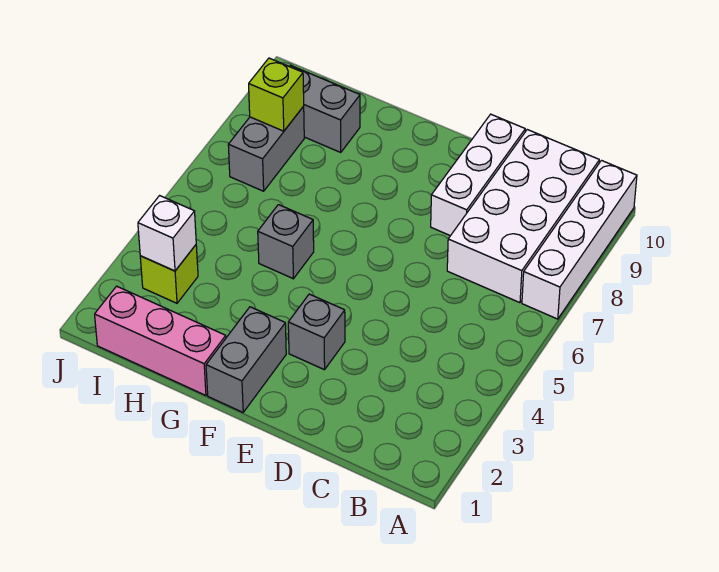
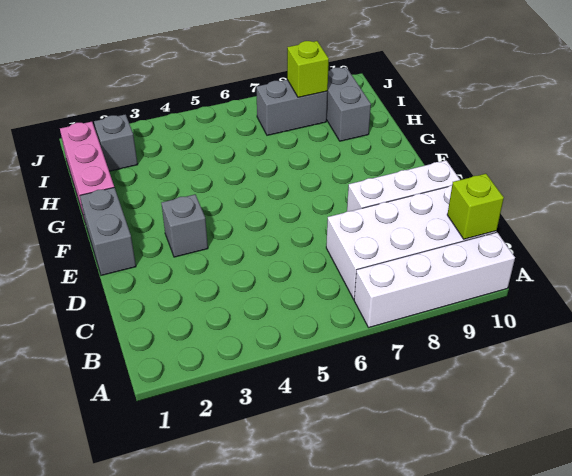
grey brick F1:F2 level 1 -> grey brick E1:F1 level 1
grey brick G5 level 1 -> grey brick I2 level 1
lime brick I3 level 1 -> lime brick B10 level 2
white brick I3 level 2 -> none

